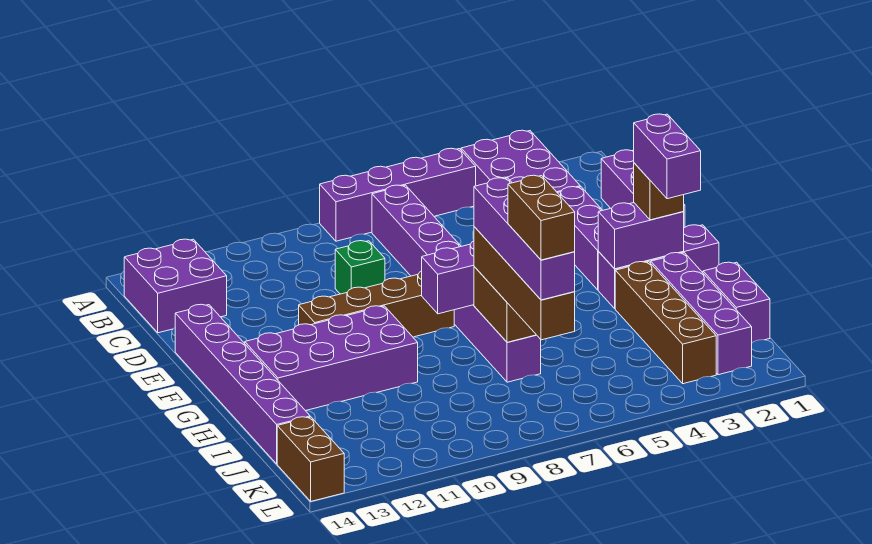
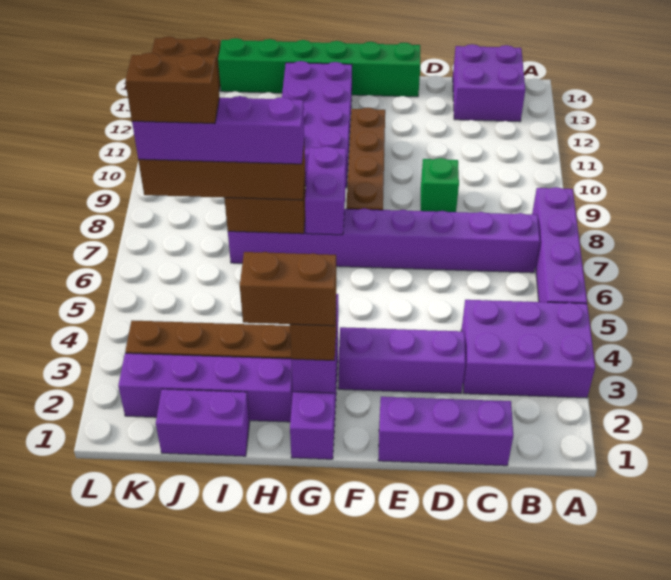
purple brick E14:J14 level 1 -> green brick E14:J14 level 1
purple brick G2:H2 level 4 -> brown brick G2:H2 level 4

